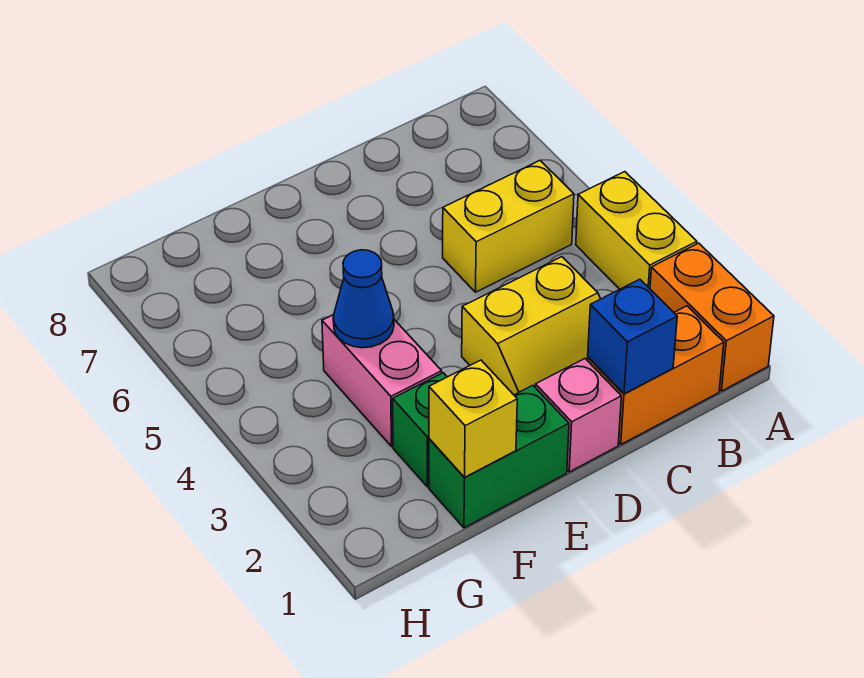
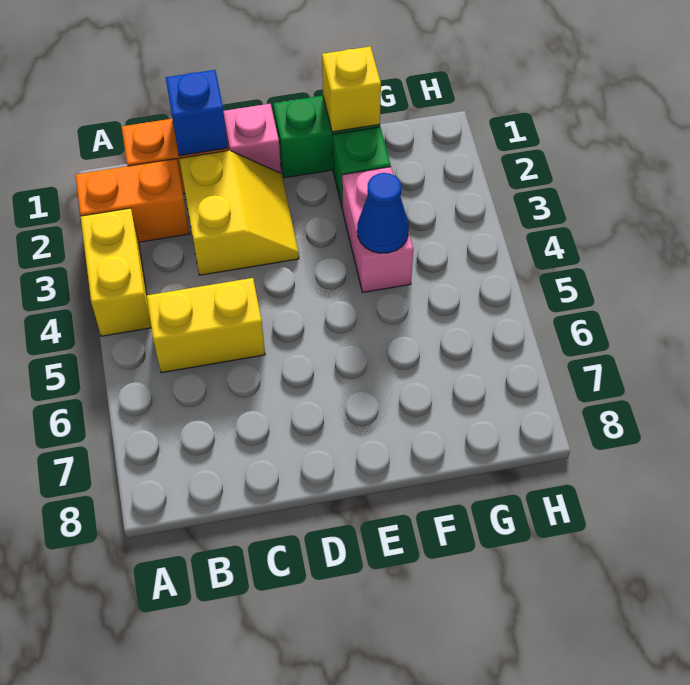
orange brick A1:A2 level 1 -> orange brick A2:B2 level 1
yellow slope C2:D3 level 1 top 3 -> yellow slope C2:D3 level 1 top C

